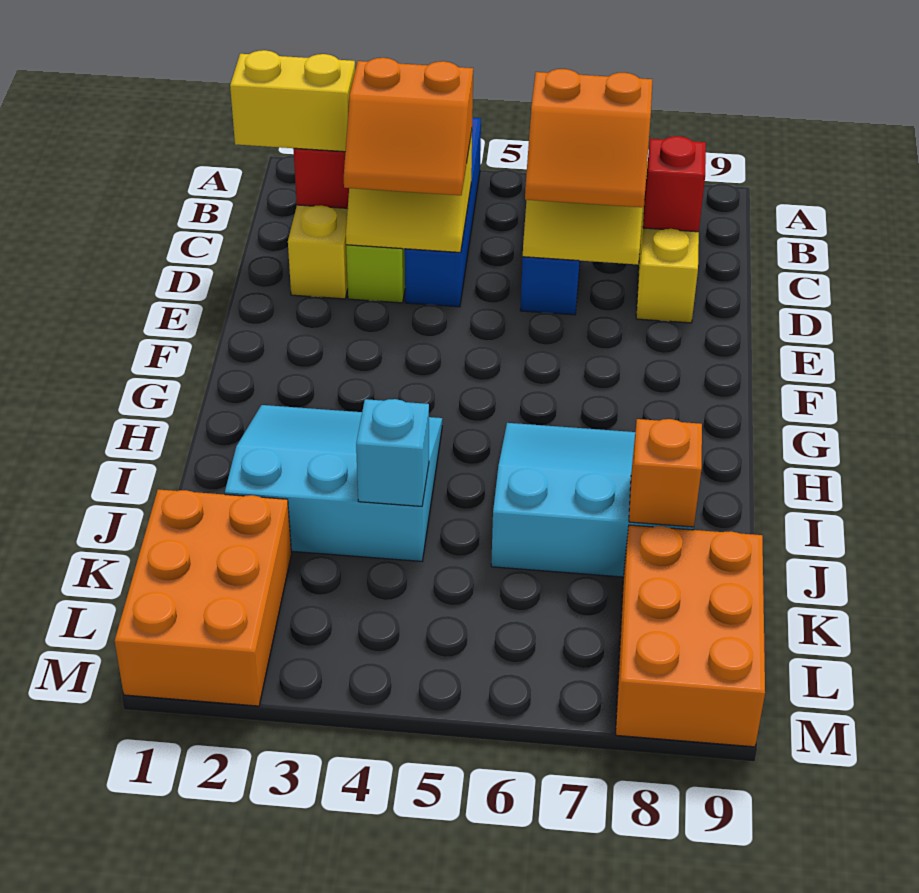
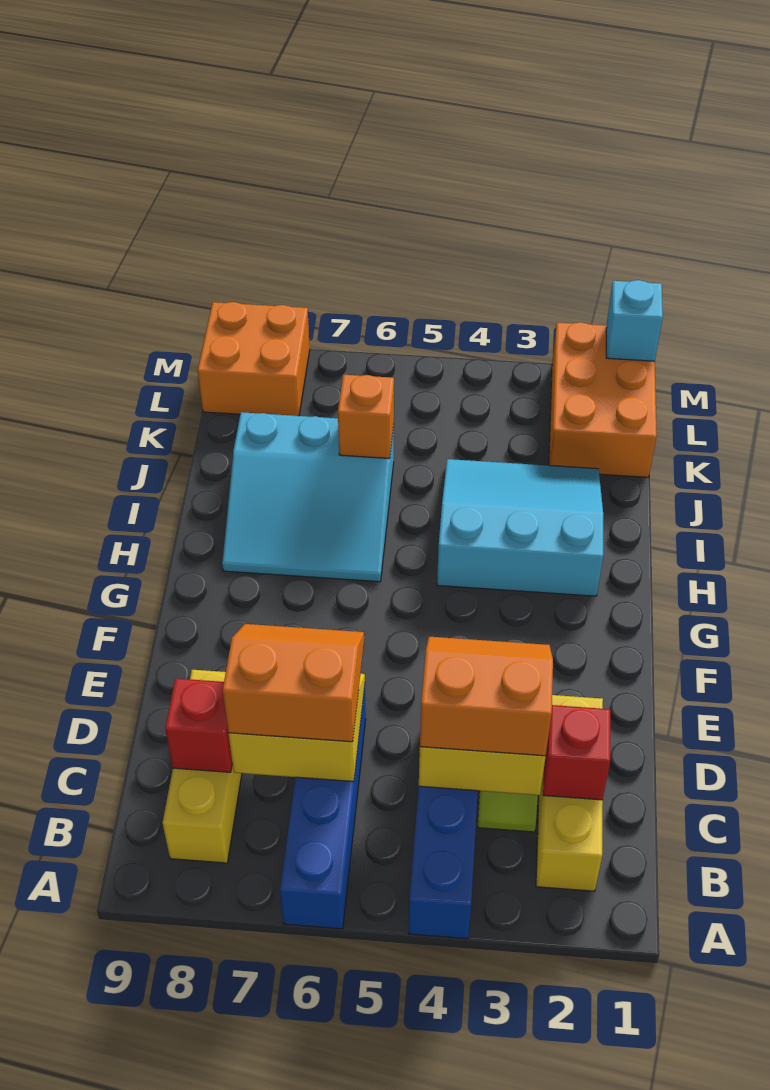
yellow brick C1:C2 level 3 -> none
cyan slope H2:J4 level 1 top J -> cyan slope H2:J4 level 1 top H
cyan brick J4 level 2 -> cyan brick M1 level 2
orange brick J8 level 2 -> orange brick J6 level 2
orange brick K8:M9 level 1 -> orange brick L8:M9 level 1

